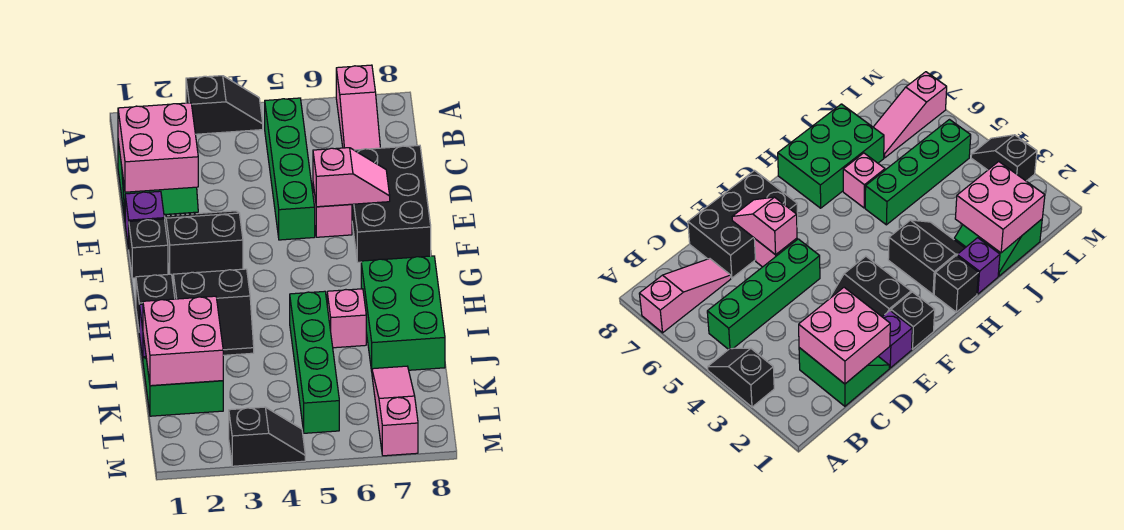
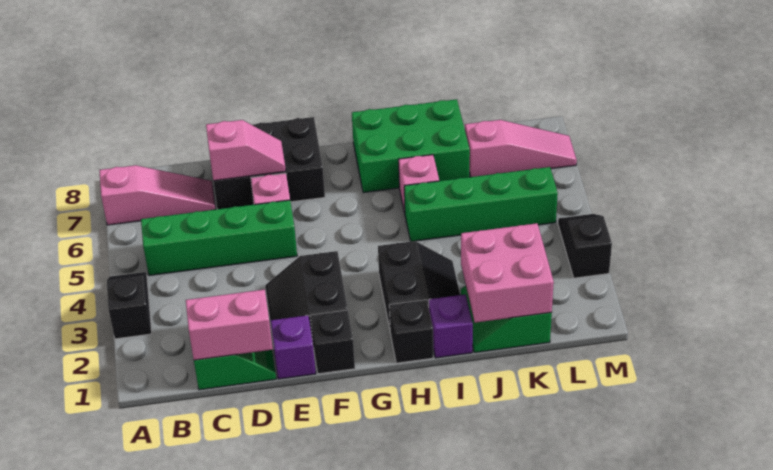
pink brick C1:D2 level 2 -> pink brick C1:D1 level 2
pink slope E6:E7 level 2 top 6 -> pink slope D7:E7 level 2 top D
pink slope K7:M7 level 1 top M -> pink slope K7:M7 level 1 top K

